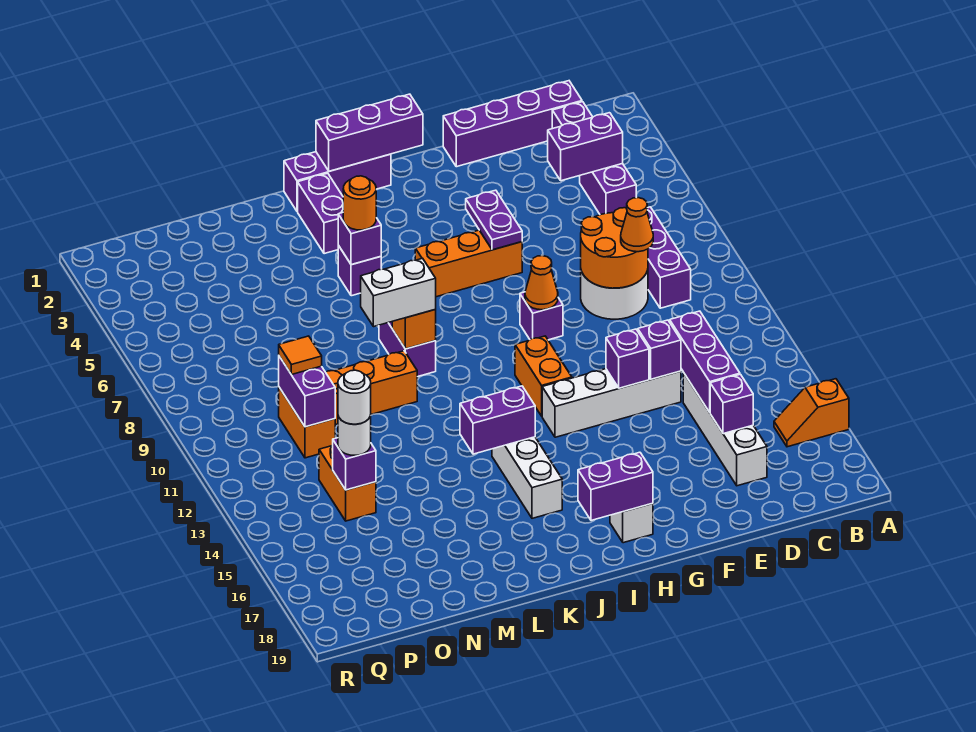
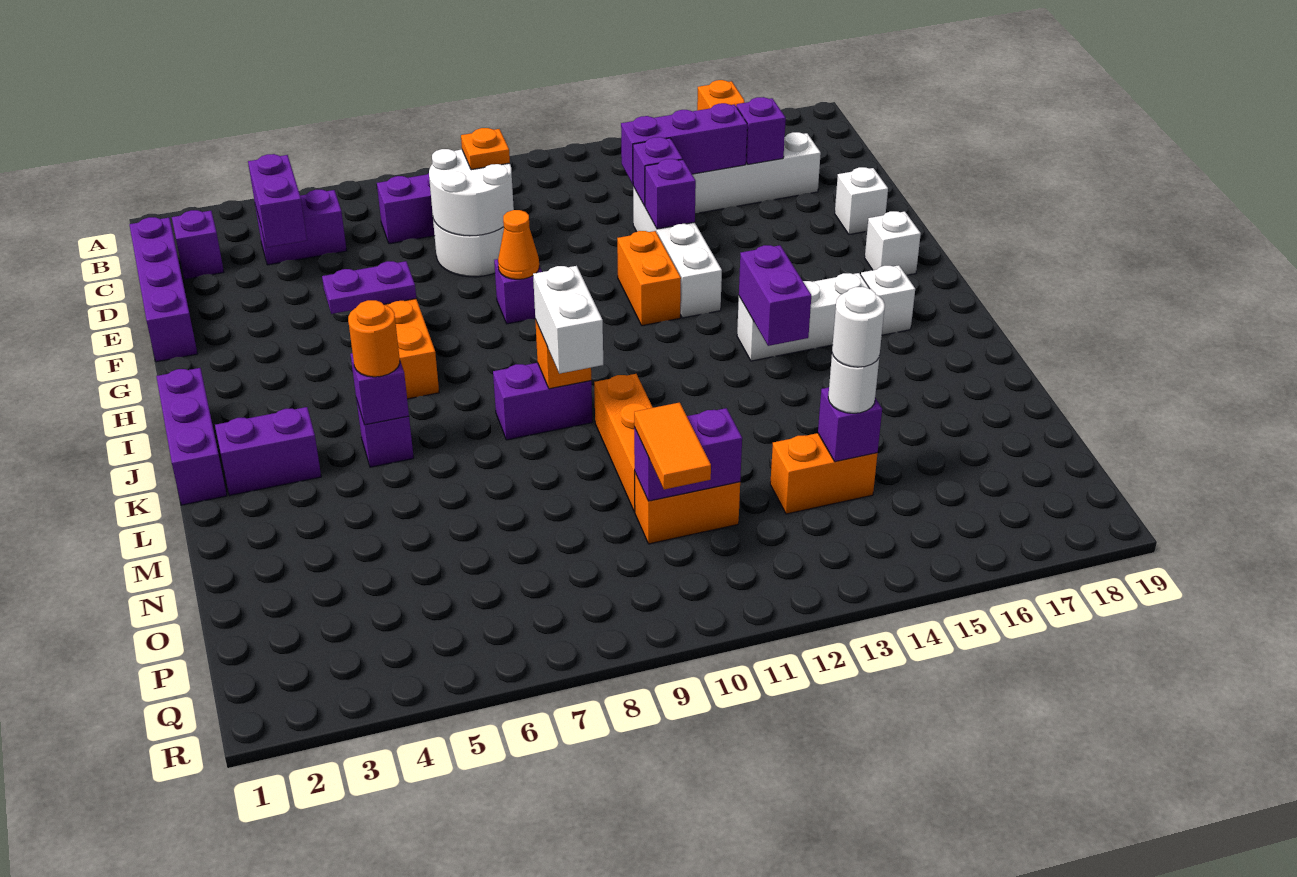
orange round brick D8:E9 level 2 -> white round brick D8:E9 level 2
orange cone D9 level 3 -> orange plate D9 level 3
none -> white brick F18 level 1
purple brick H1:J1 level 2 -> none
orange brick H11:H12 level 1 -> orange brick G12:H12 level 1
purple brick H18:I18 level 2 -> none
none -> white brick J17 level 1
orange tile O10 level 3 -> orange tile O10:P10 level 3

